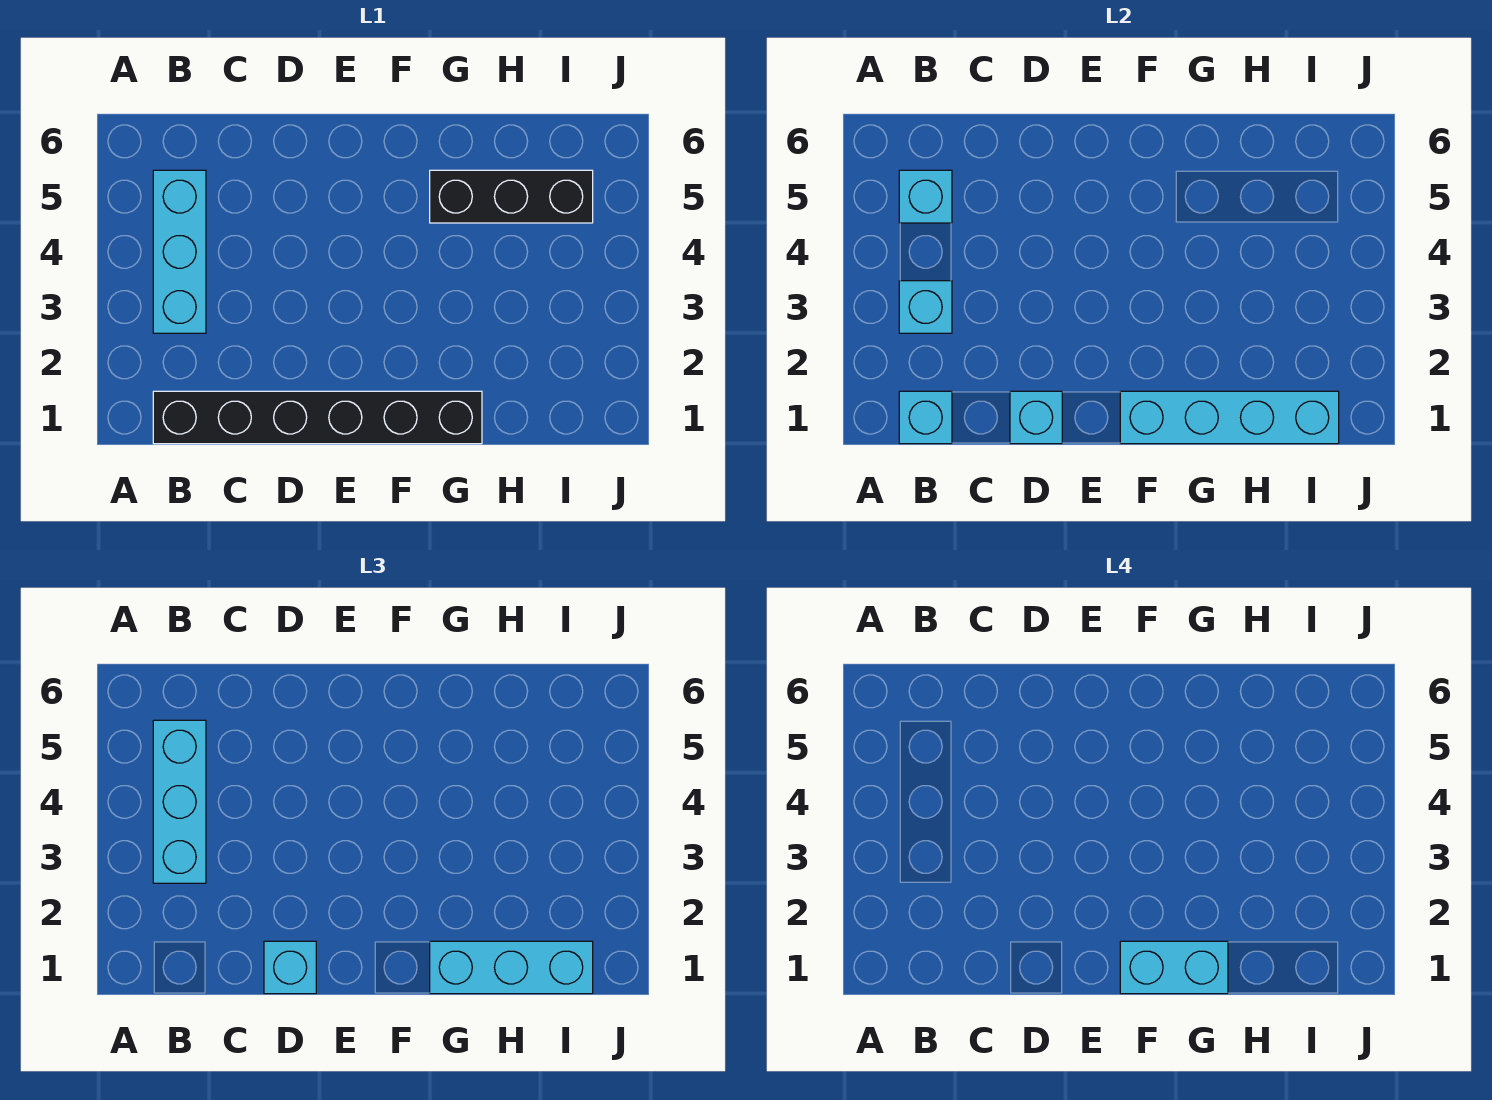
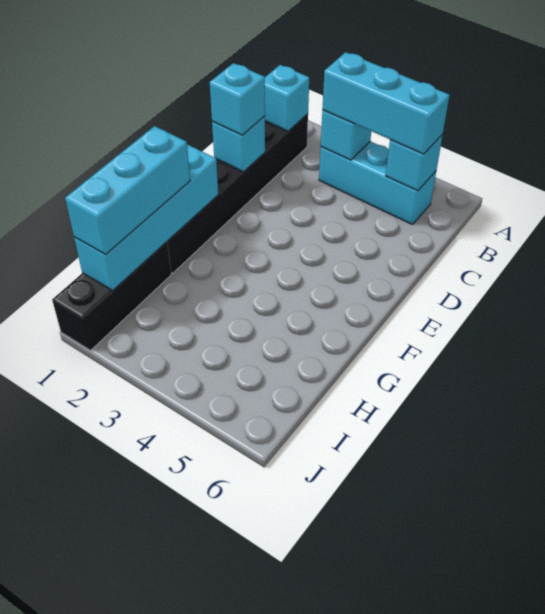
cyan brick F1:G1 level 4 -> none
black brick G5:I5 level 1 -> black brick H1:J1 level 1

